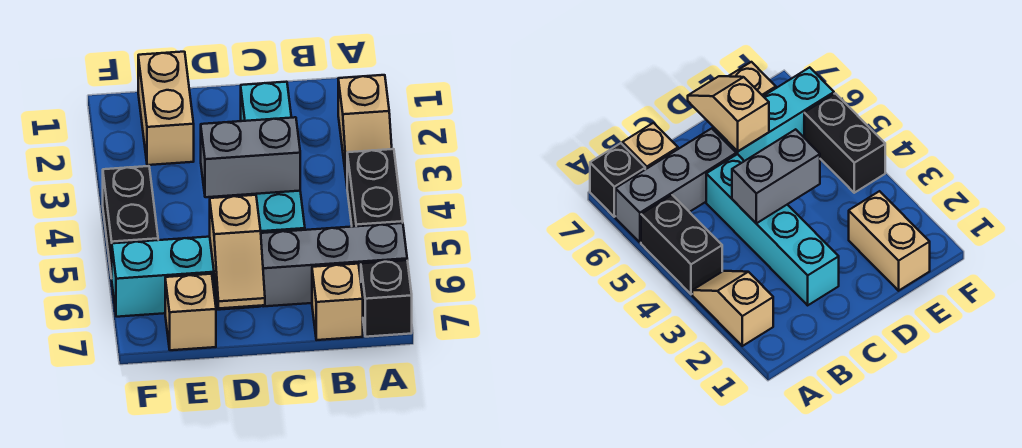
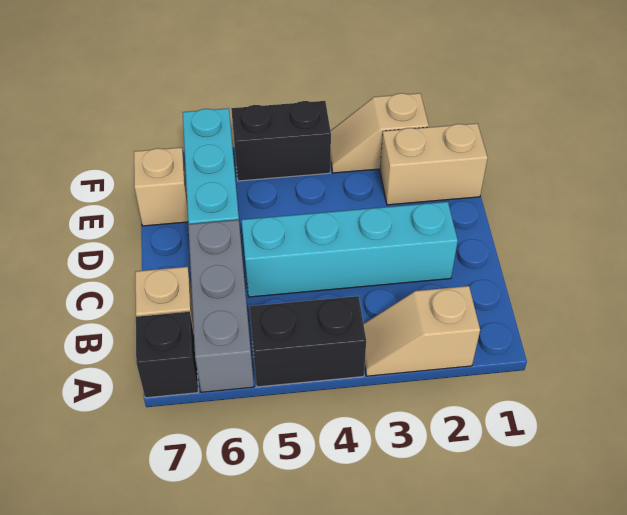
grey brick C4:D4 level 2 -> none
tan slope D6:D7 level 2 top 6 -> tan slope F2:F3 level 1 top 2

